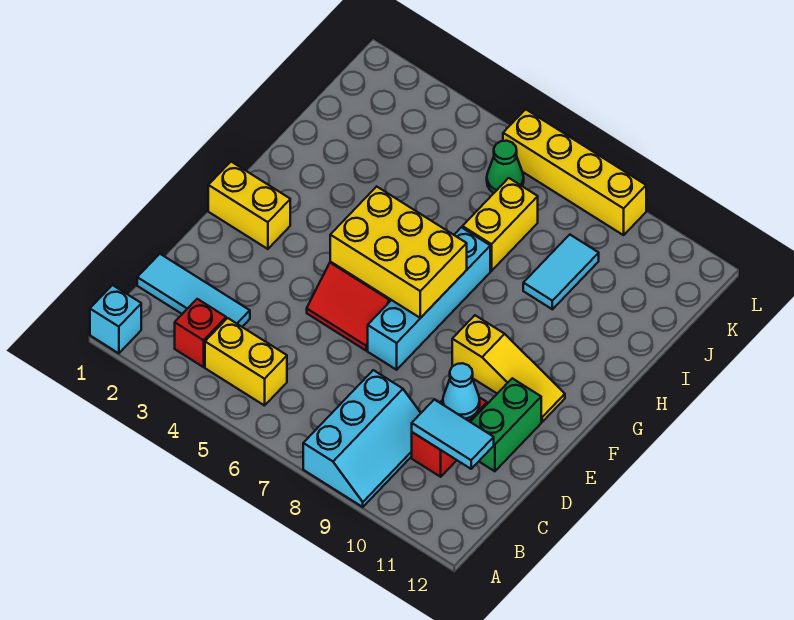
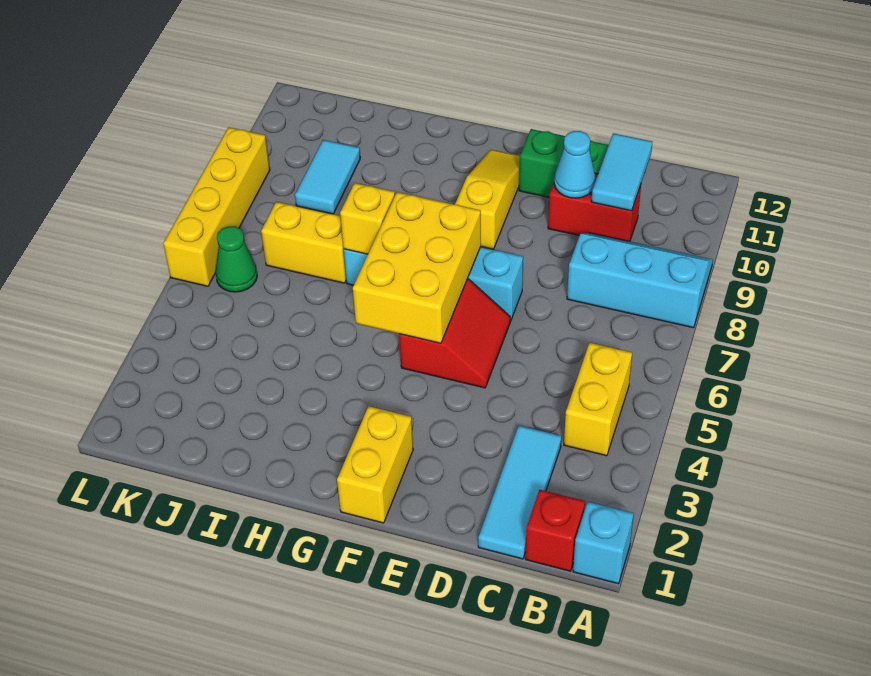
red brick B3 level 1 -> red brick B1 level 1
none -> yellow brick H7 level 2
cyan tile I9:J9 level 1 -> cyan tile J9:J10 level 1

